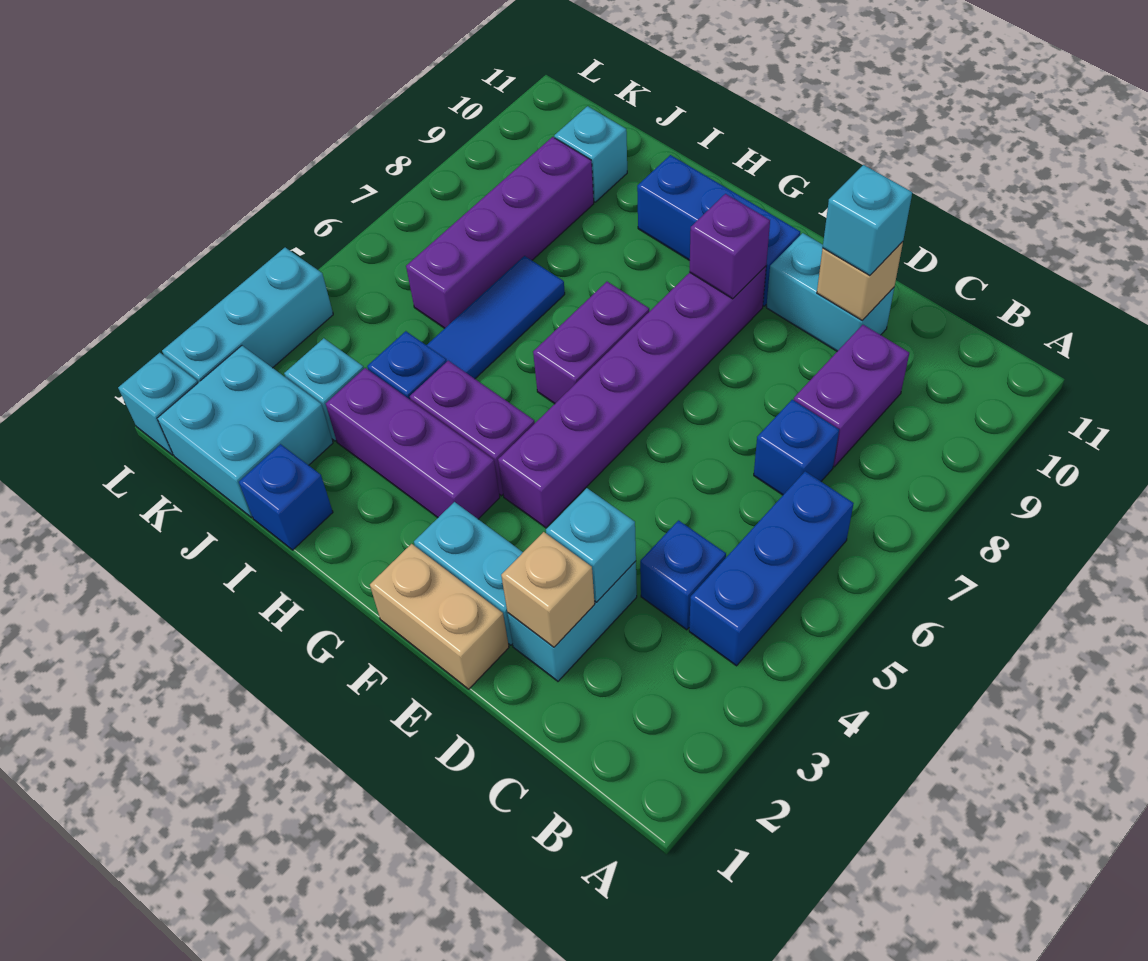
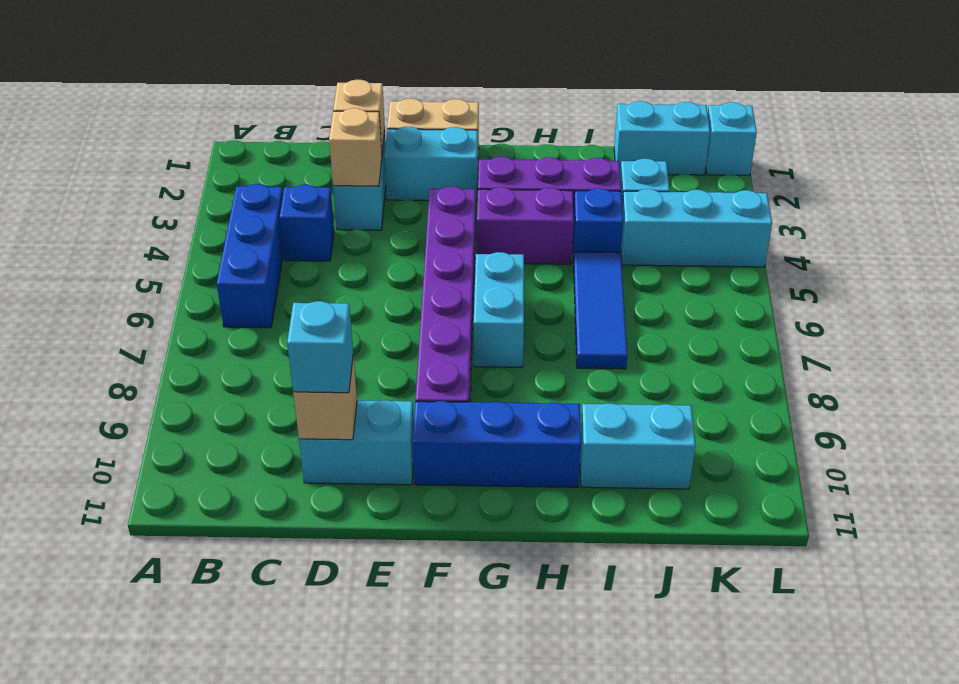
blue brick C7 level 1 -> none
purple brick C8:C9 level 1 -> none
cyan brick D3 level 2 -> tan brick D3 level 2
purple brick F9 level 2 -> none
purple brick G6:G7 level 1 -> cyan brick G6:G7 level 1
blue brick I1 level 1 -> none
cyan brick J1:K2 level 1 -> cyan brick J1:K1 level 1
purple brick J6:J9 level 1 -> none
cyan brick J10 level 1 -> cyan brick I10:J10 level 1
cyan brick L2:L4 level 1 -> cyan brick J4:L4 level 1

